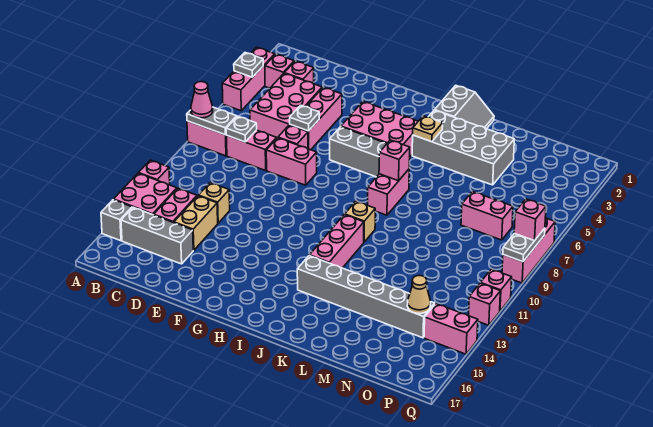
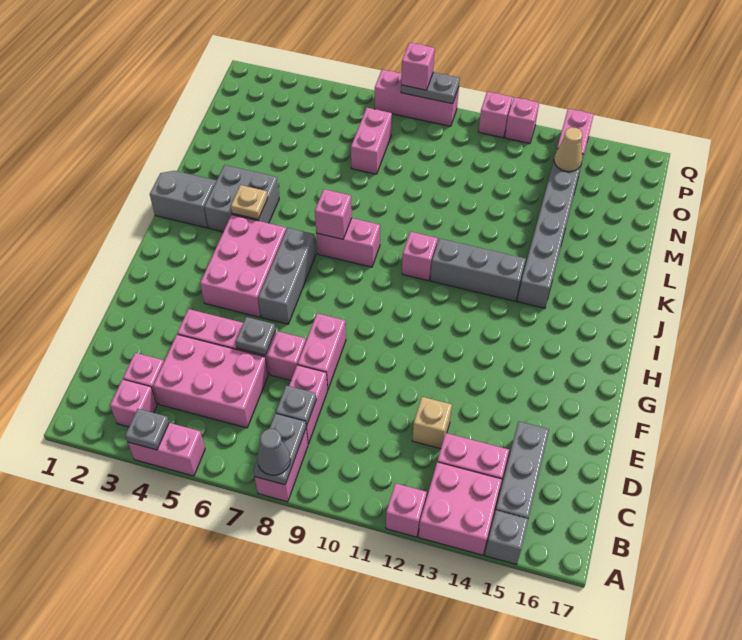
pink brick A3:A5 level 1 -> pink brick A4:A5 level 1
pink cone A8 level 3 -> grey cone A8 level 3
tan brick D13:D14 level 1 -> none
grey brick J3:M4 level 1 -> grey brick J3:K4 level 1
tan brick J10 level 1 -> pink brick J10 level 1
pink brick J11:J13 level 1 -> grey brick J11:J13 level 1

